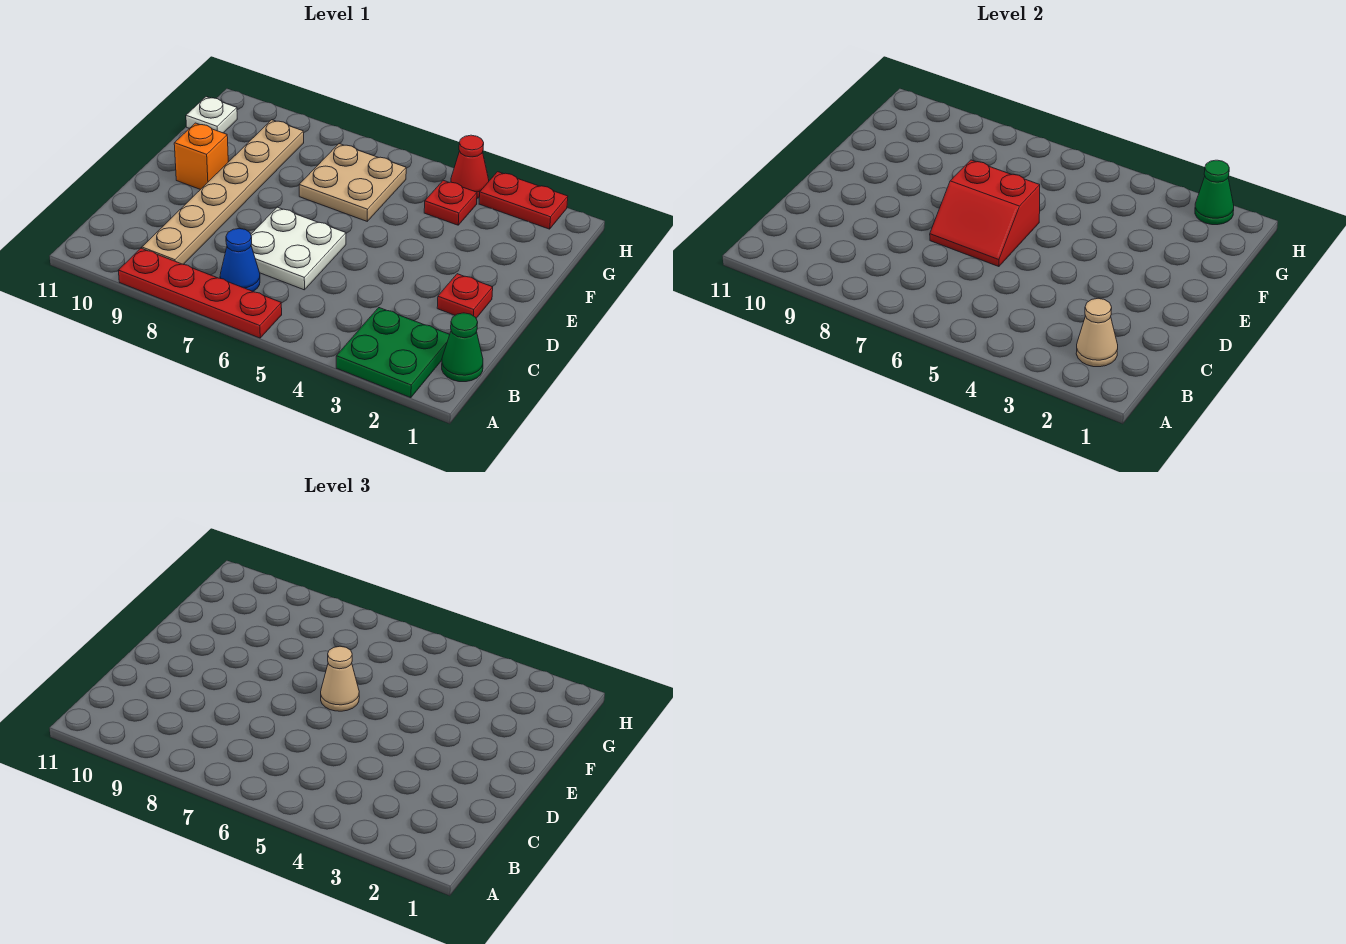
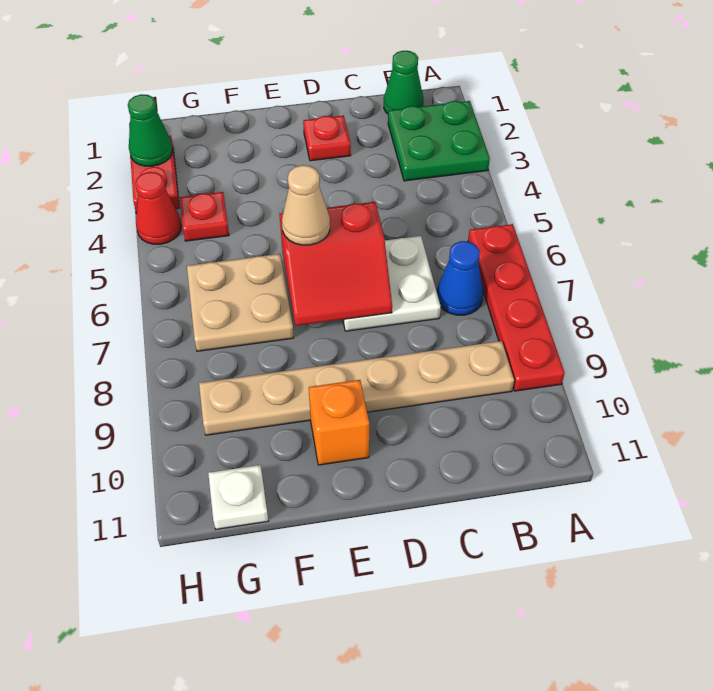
tan cone B2 level 2 -> none
red slope D6:E7 level 2 top E -> red slope D6:E7 level 2 top 6

